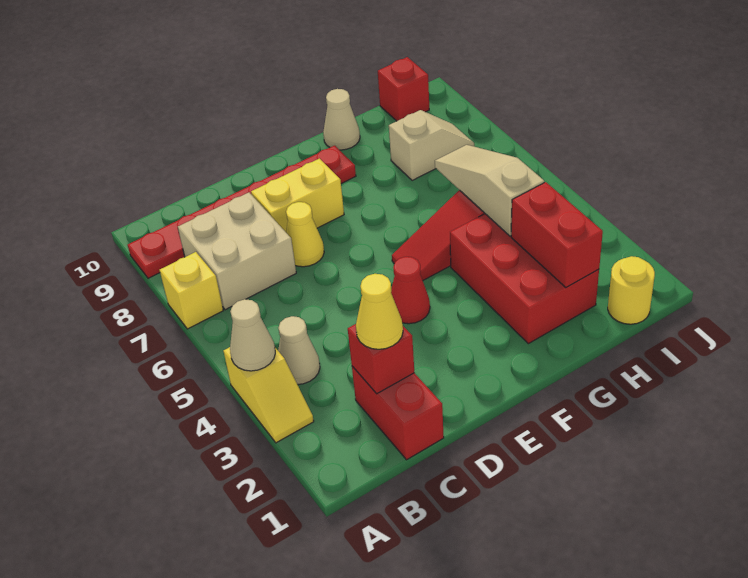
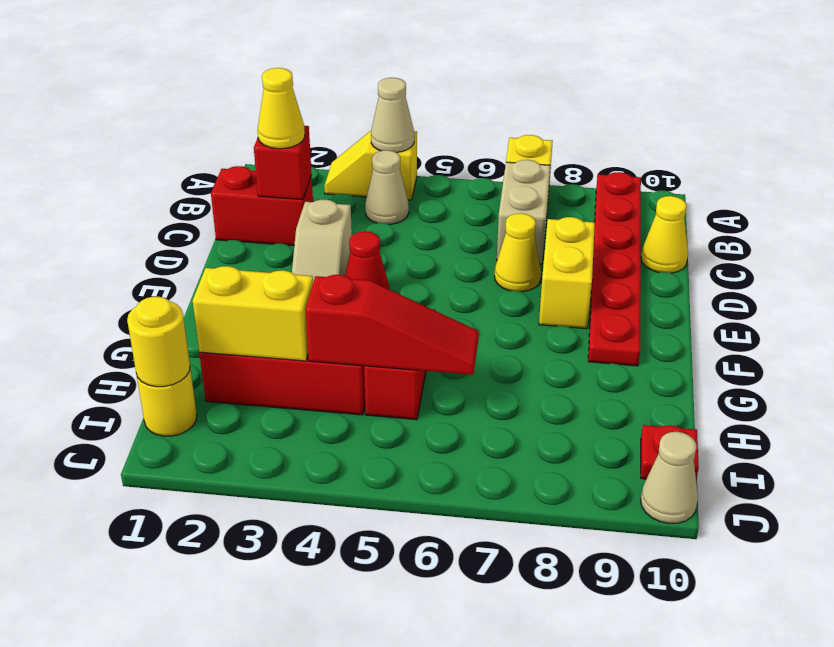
tan brick B7:C8 level 1 -> tan brick B7:C7 level 1
none -> yellow cone C10 level 1
tan cone G10 level 1 -> tan cone J10 level 1
red brick H2:H3 level 2 -> yellow brick H2:H3 level 2
tan slope H4:H6 level 2 top 4 -> red slope H4:H6 level 2 top 4
tan slope H8:I8 level 1 top H -> tan slope D3:E3 level 1 top D
none -> yellow round brick I1 level 2
red brick I10 level 1 -> red plate I10 level 1

